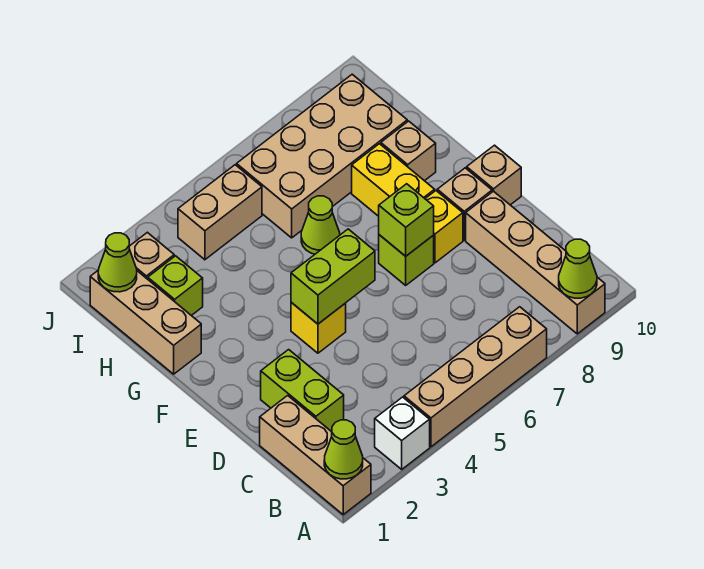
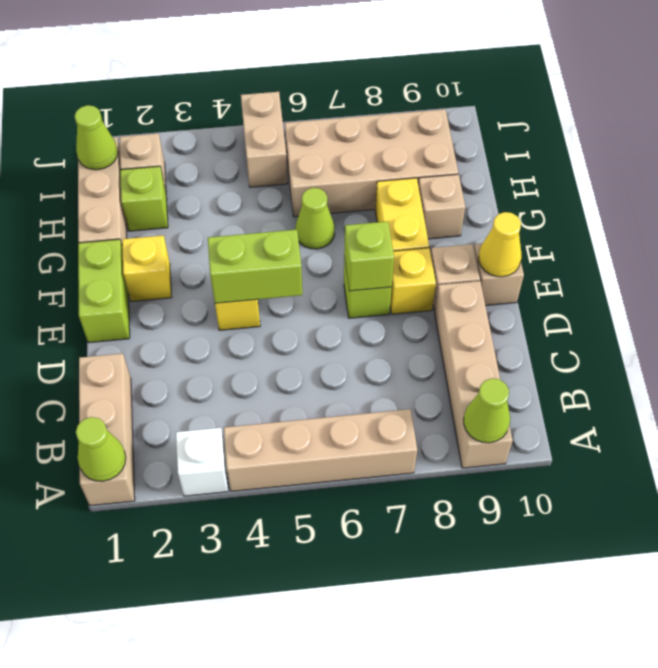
lime brick C2:D2 level 1 -> lime brick E1:F1 level 1
none -> yellow cone E10 level 2
none -> yellow brick F2 level 1
tan brick I4:I5 level 1 -> tan brick I5:J5 level 1

